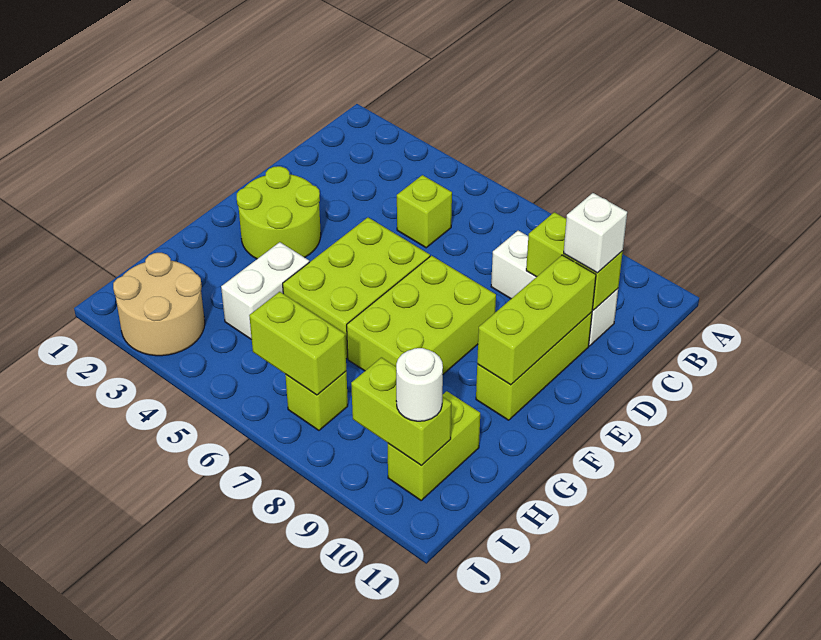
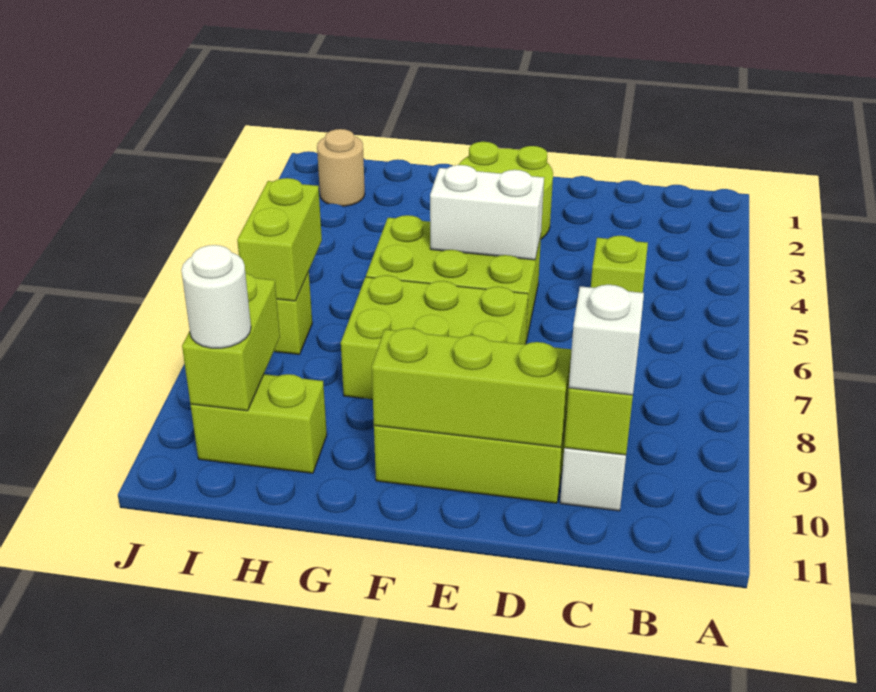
white brick G4:H4 level 1 -> white brick E5:F5 level 2
tan round brick I2:J3 level 1 -> tan round brick I2 level 1

